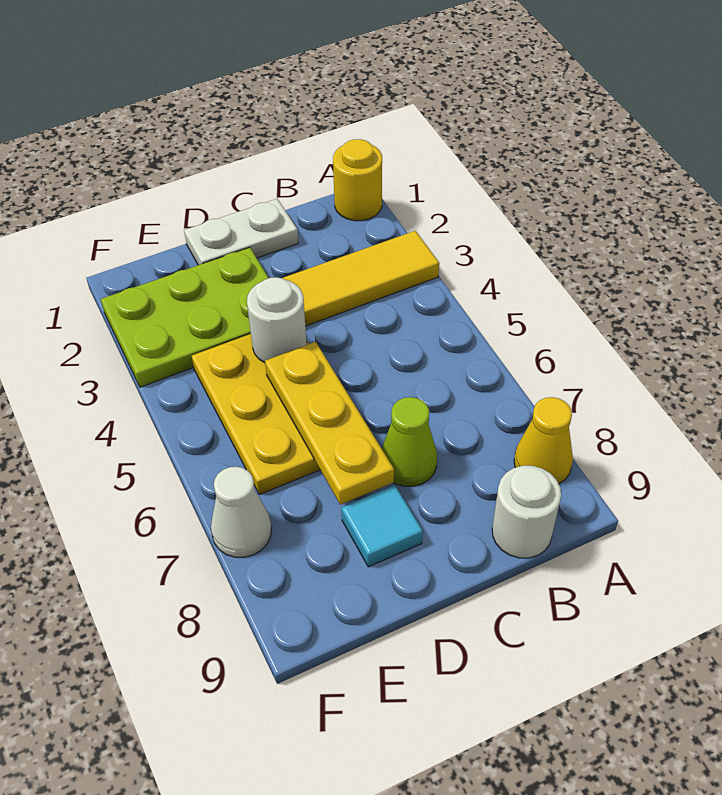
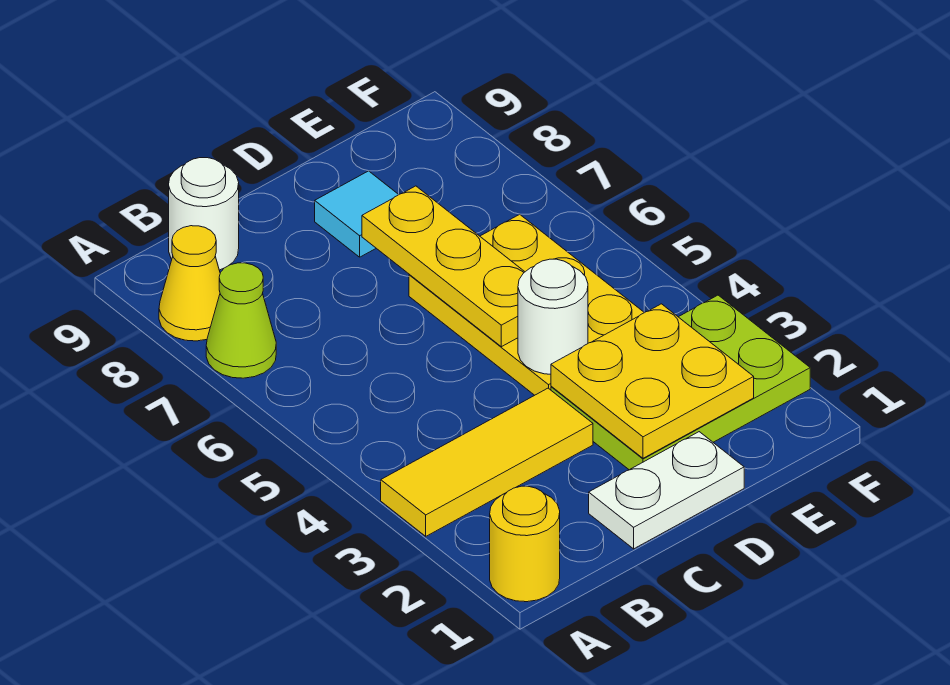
lime cone C7 level 1 -> lime cone A7 level 1
none -> yellow plate D2:E3 level 2
white cone F7 level 1 -> none

